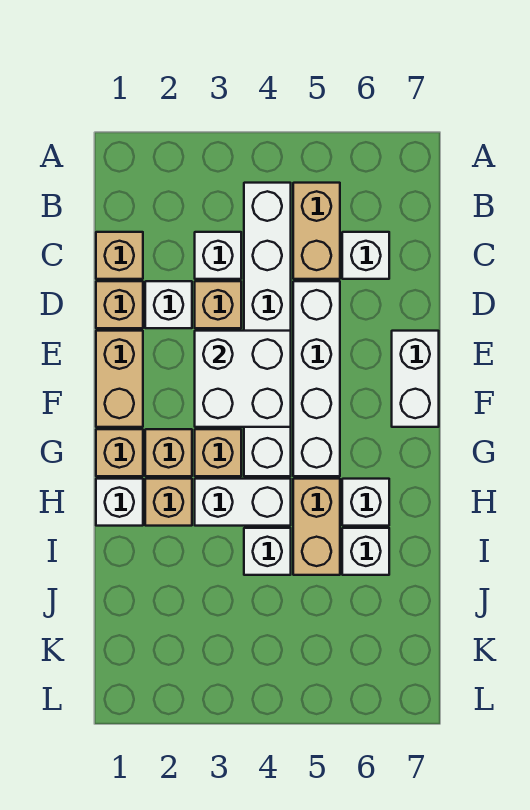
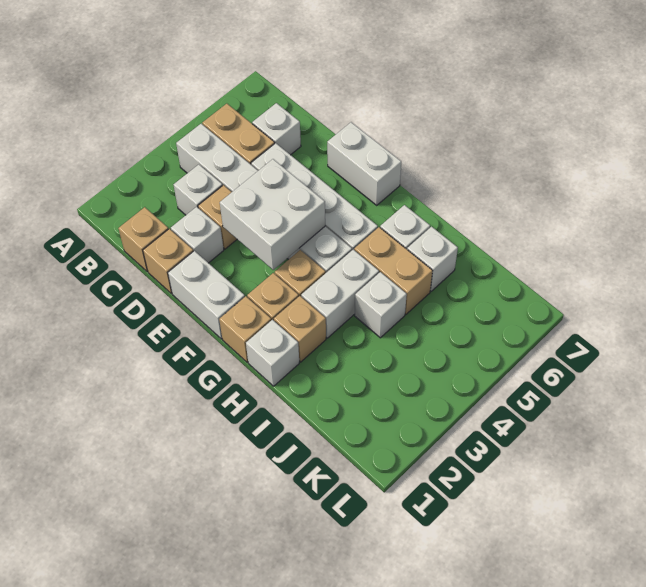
tan brick E1:F1 level 1 -> white brick E1:F1 level 1

